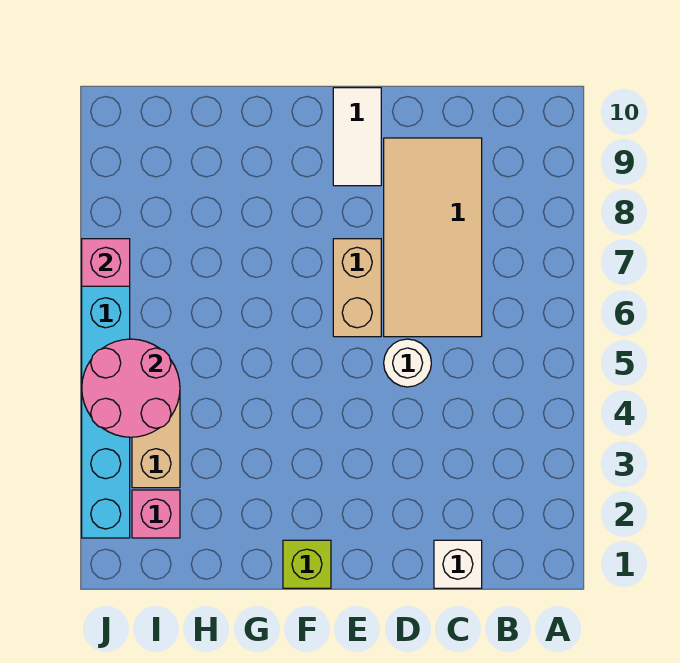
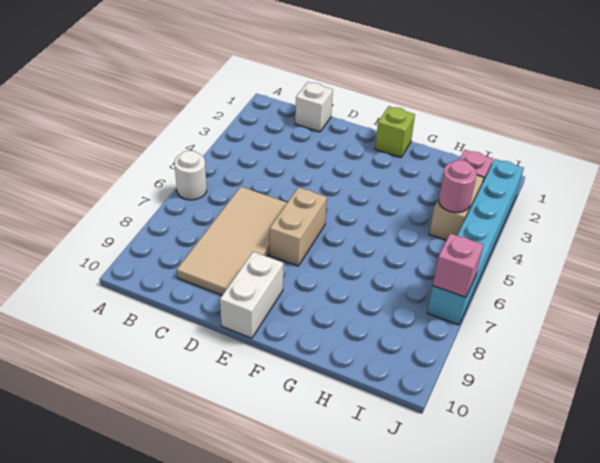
white round brick D5 level 1 -> white round brick A6 level 1
white tile E9:E10 level 1 -> white brick E9:E10 level 1
pink round brick I4:J5 level 2 -> pink round brick I4 level 2

